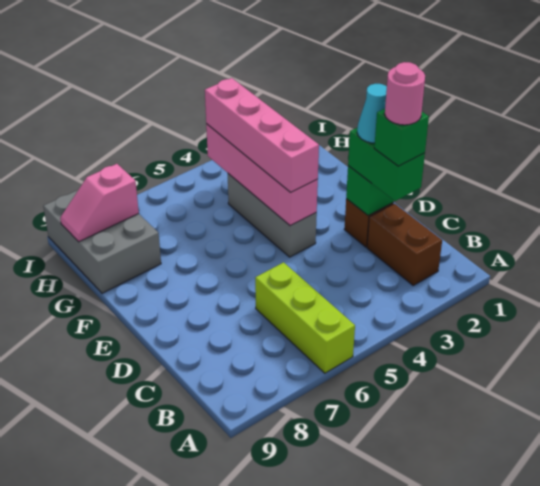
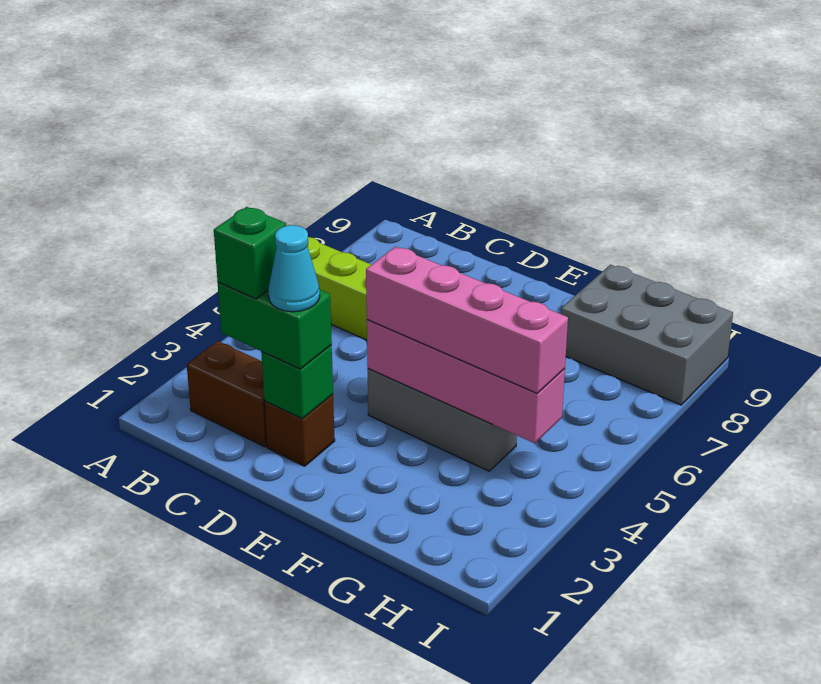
pink round brick C2 level 5 -> none
pink slope H8:H9 level 2 top 8 -> none

